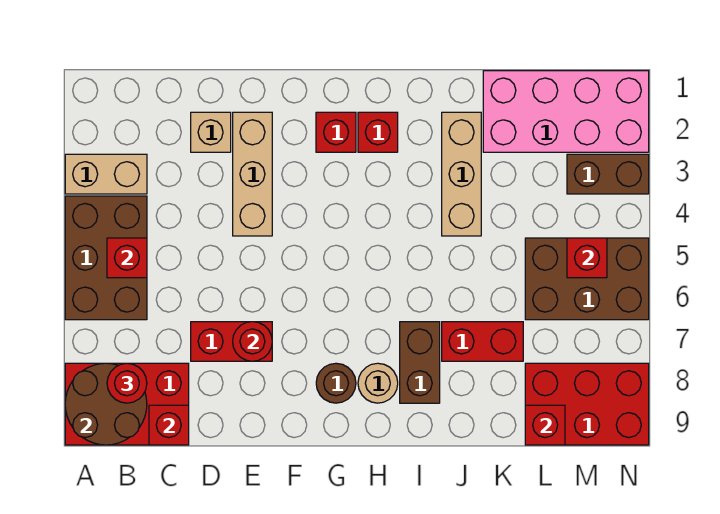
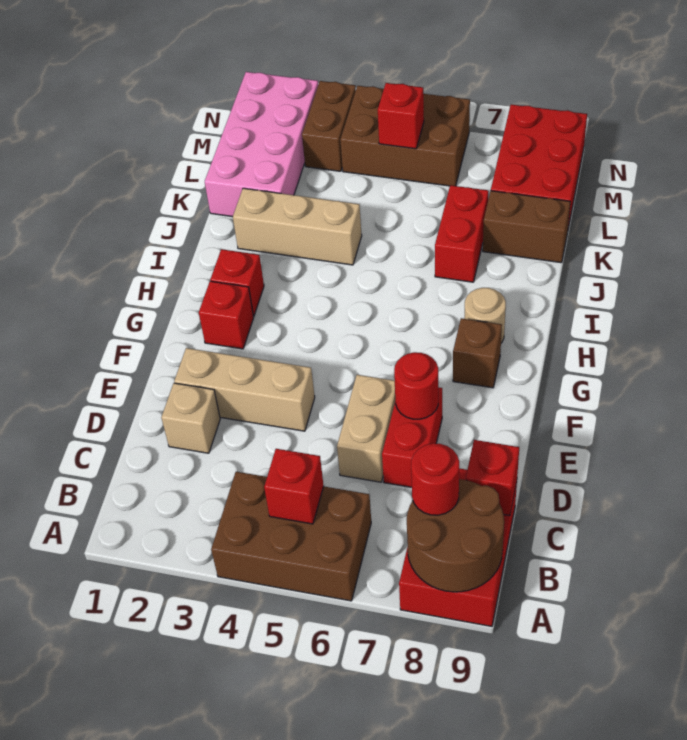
tan brick A3:B3 level 1 -> tan brick D6:E6 level 1
brown round brick G8 level 1 -> brown brick G8 level 1
brown brick I7:I8 level 1 -> brown brick K8:K9 level 1
brown brick L5:N6 level 1 -> brown brick M4:N6 level 1
red brick L9 level 2 -> none

